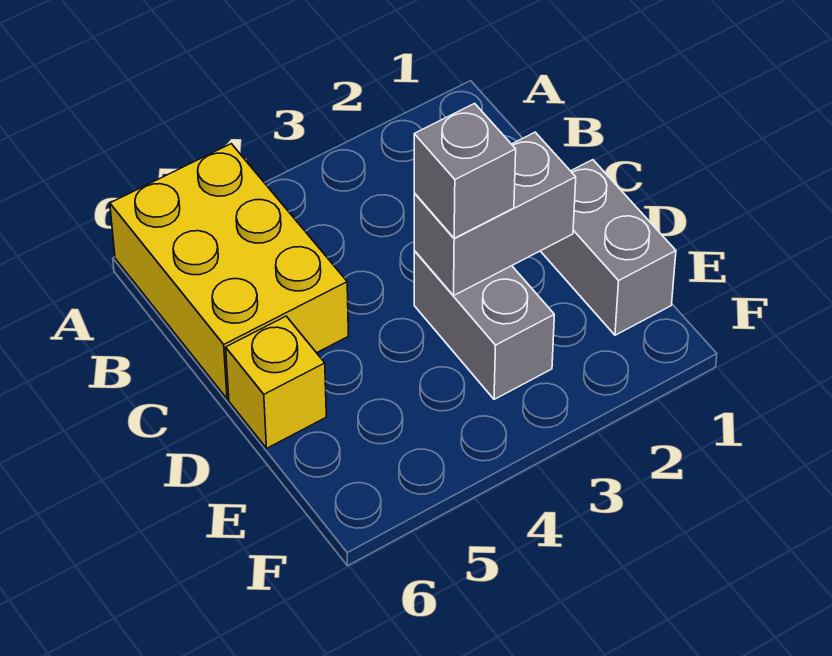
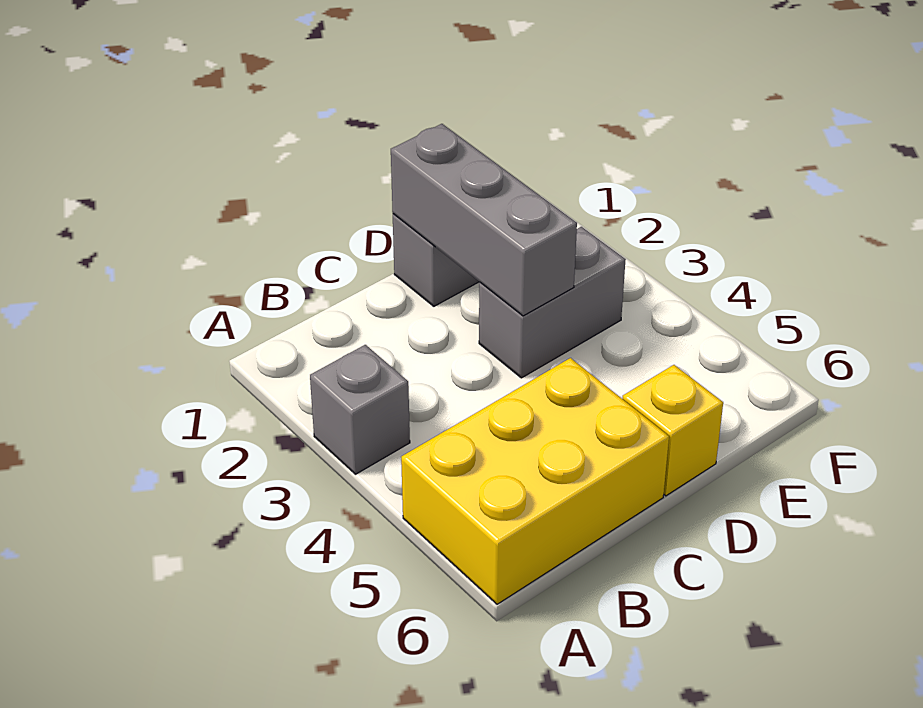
grey brick D2:D3 level 2 -> grey brick D1:D3 level 2
grey brick D3 level 3 -> grey brick A3 level 1

